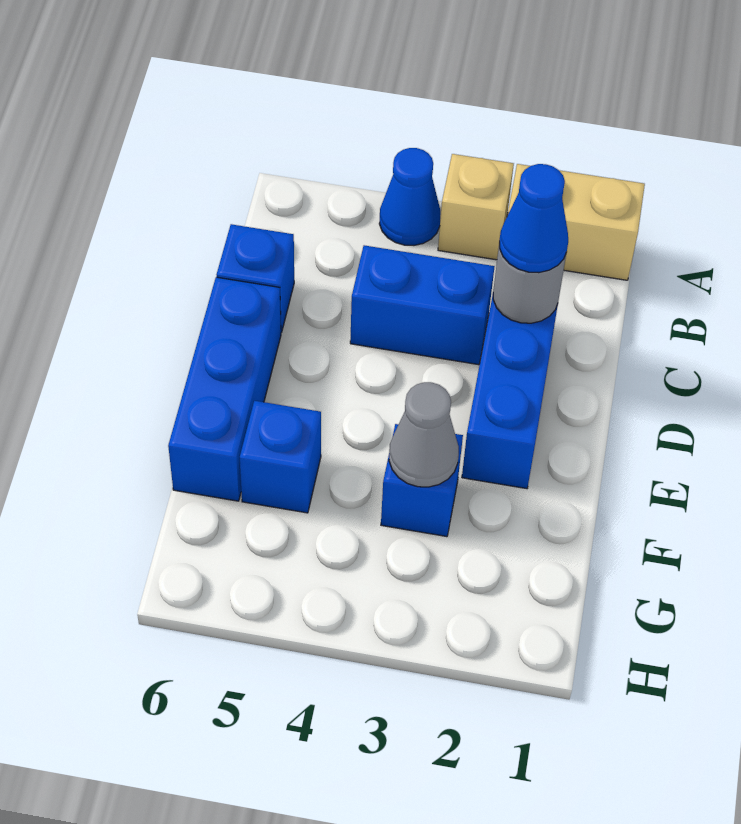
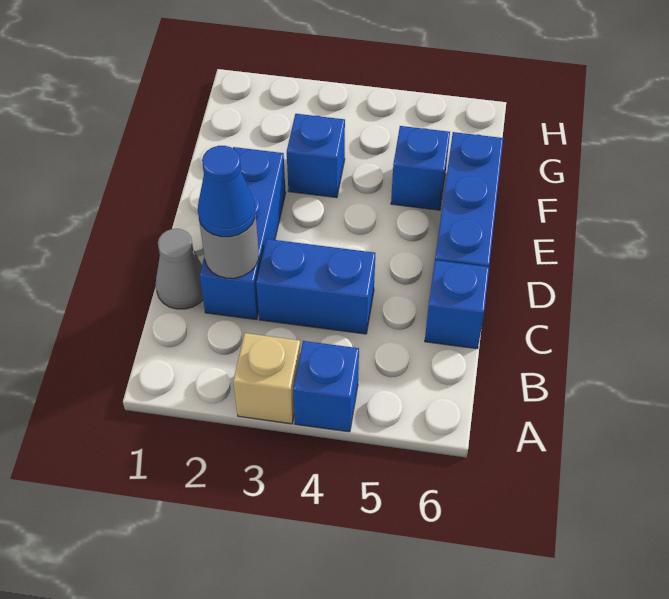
tan brick A1:A2 level 1 -> none
blue cone A4 level 1 -> blue brick A4 level 1
grey cone F3 level 2 -> grey cone C1 level 1

